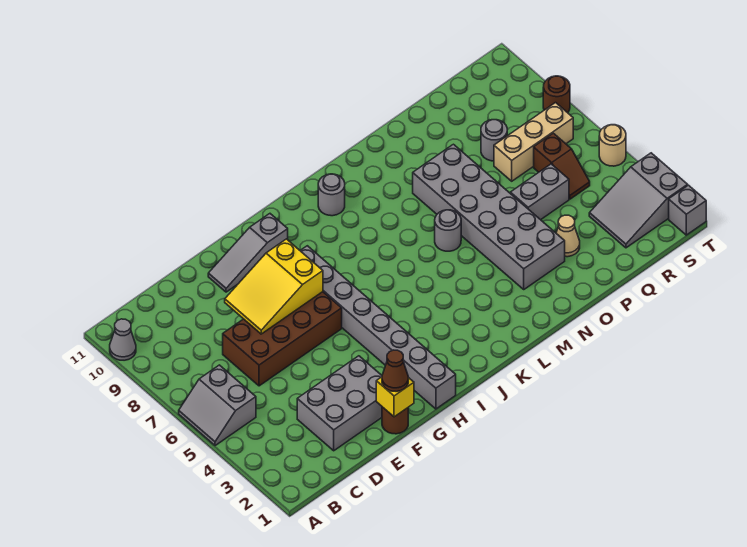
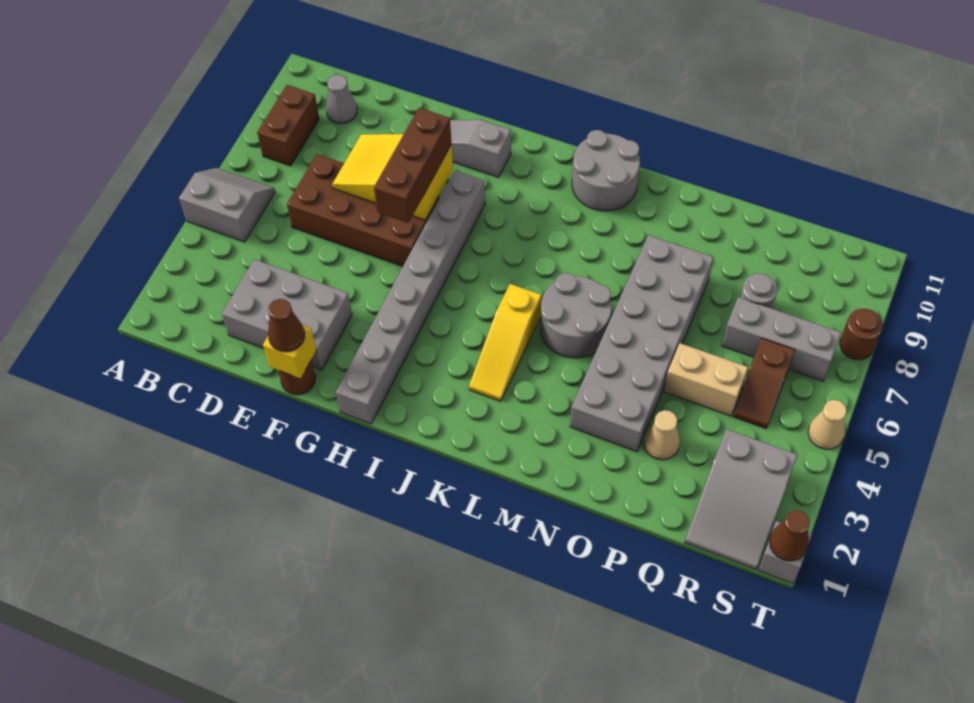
grey slope A5:B6 level 1 top B -> grey slope A5:B6 level 1 top 5
grey cone A10 level 1 -> grey cone C10 level 1
none -> brown brick B8:B9 level 1
none -> brown brick G6:G8 level 3
none -> yellow slope K3:K5 level 1 top 5
grey round brick K10 level 1 -> grey round brick K10:L11 level 1
grey round brick M6 level 1 -> grey round brick L5:M6 level 1
grey brick P5:Q5 level 1 -> tan brick P5:Q5 level 1
tan brick Q7:S7 level 1 -> grey brick Q7:S7 level 1
grey slope R2:T3 level 1 top T -> grey slope R1:S3 level 1 top 3
none -> brown cone T1 level 2
tan round brick T5 level 1 -> tan cone T5 level 1

